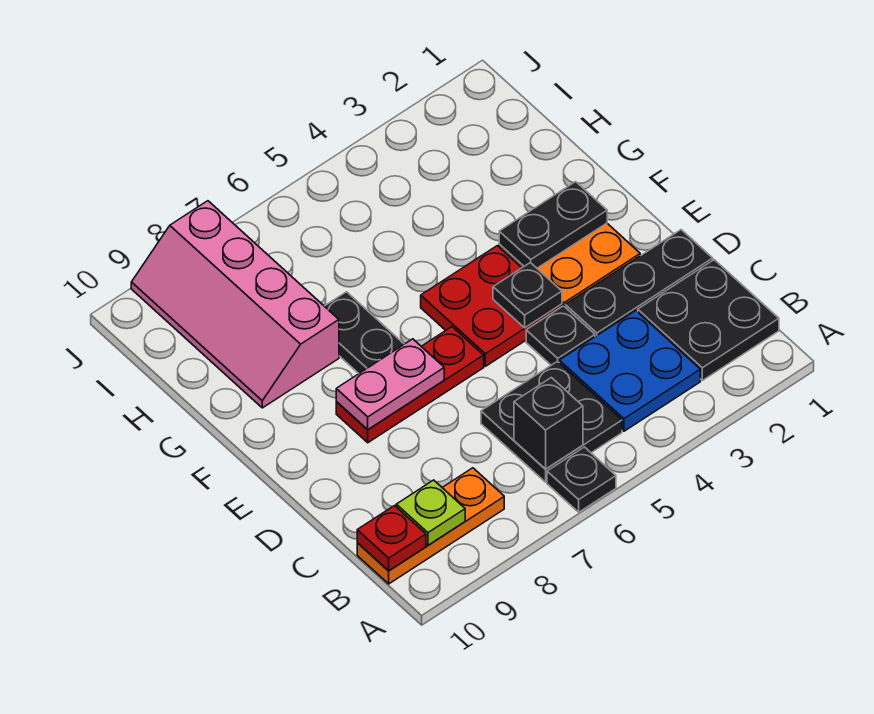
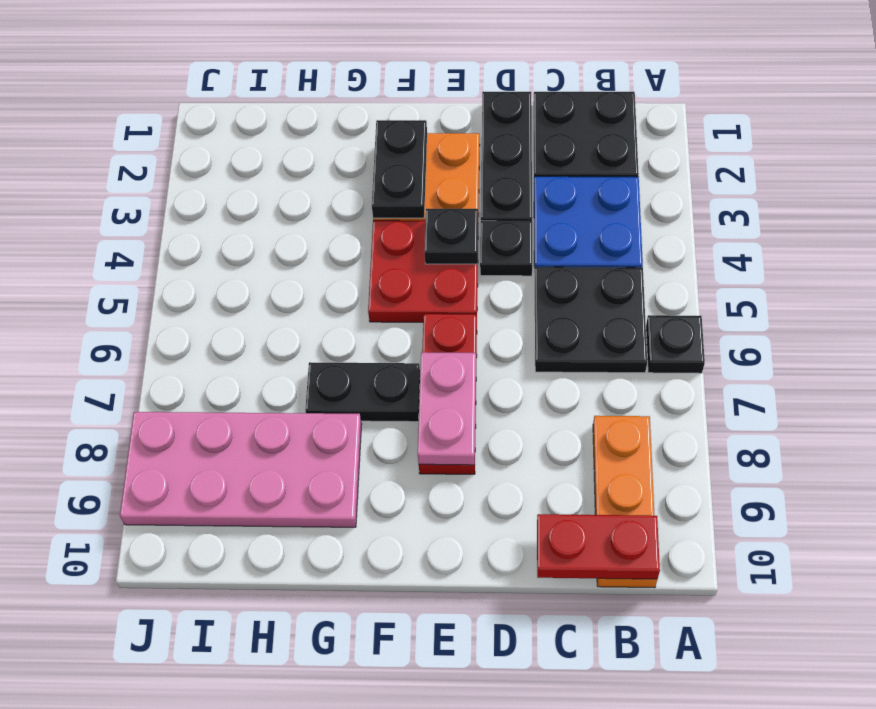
black brick B6 level 2 -> none
lime plate B9 level 2 -> none
red plate B10 level 2 -> red plate B10:C10 level 2
pink slope G8:J9 level 1 top 8 -> pink plate G8:J9 level 1

